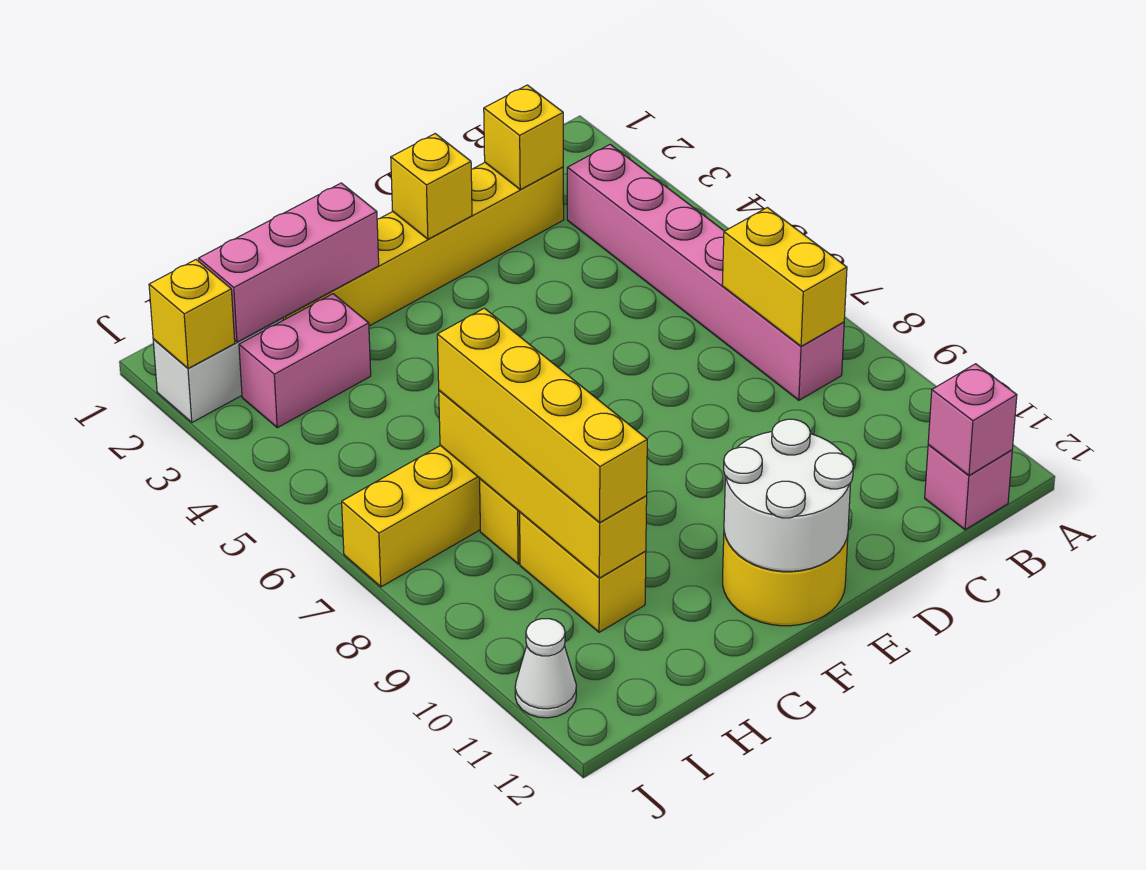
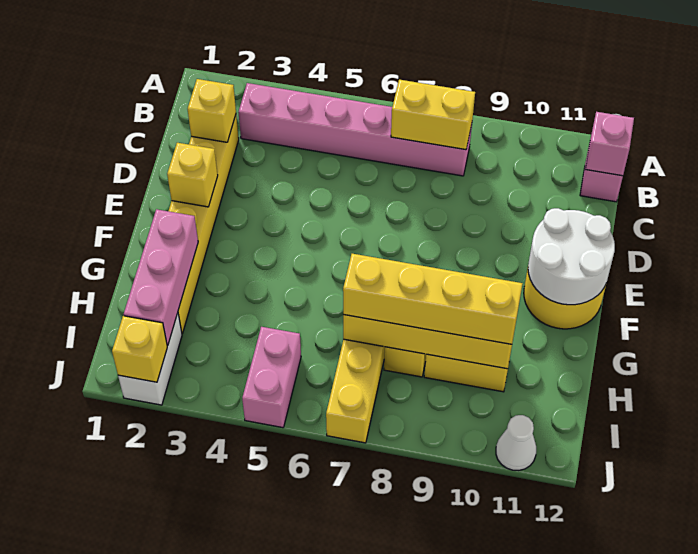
pink brick H3:I3 level 1 -> pink brick I5:J5 level 1

